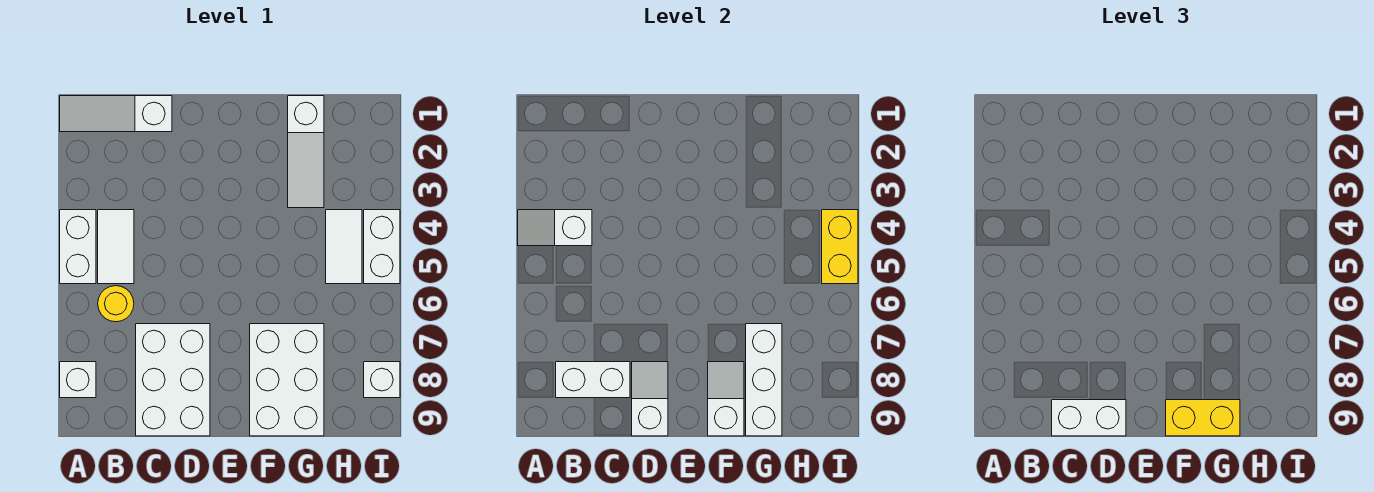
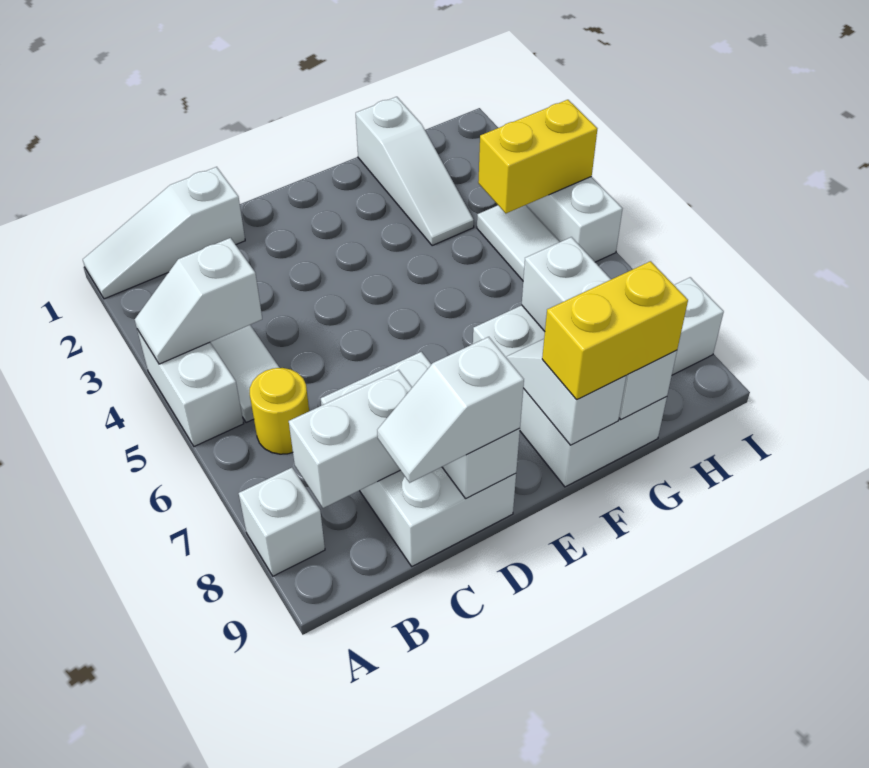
white brick C9:D9 level 3 -> white slope C9:D9 level 3 top D
yellow brick I4:I5 level 2 -> yellow brick H4:I4 level 2

